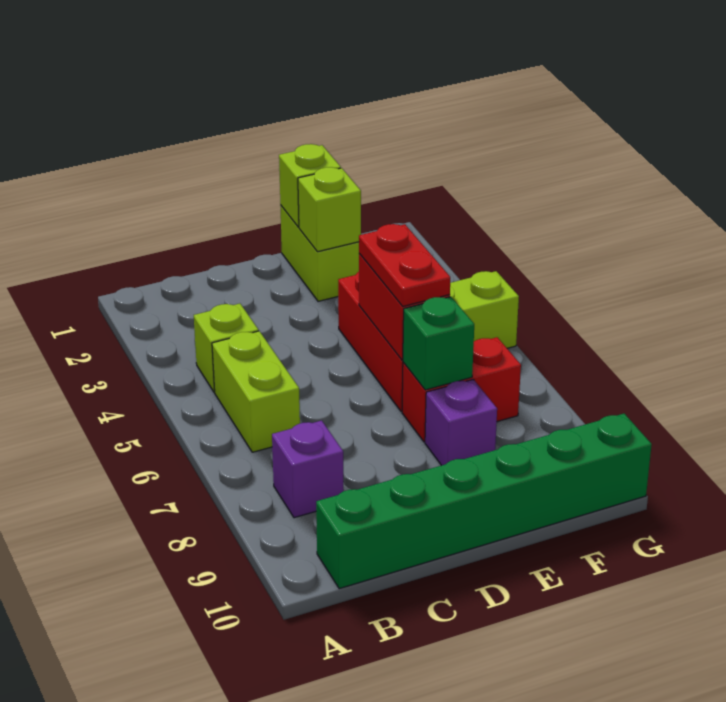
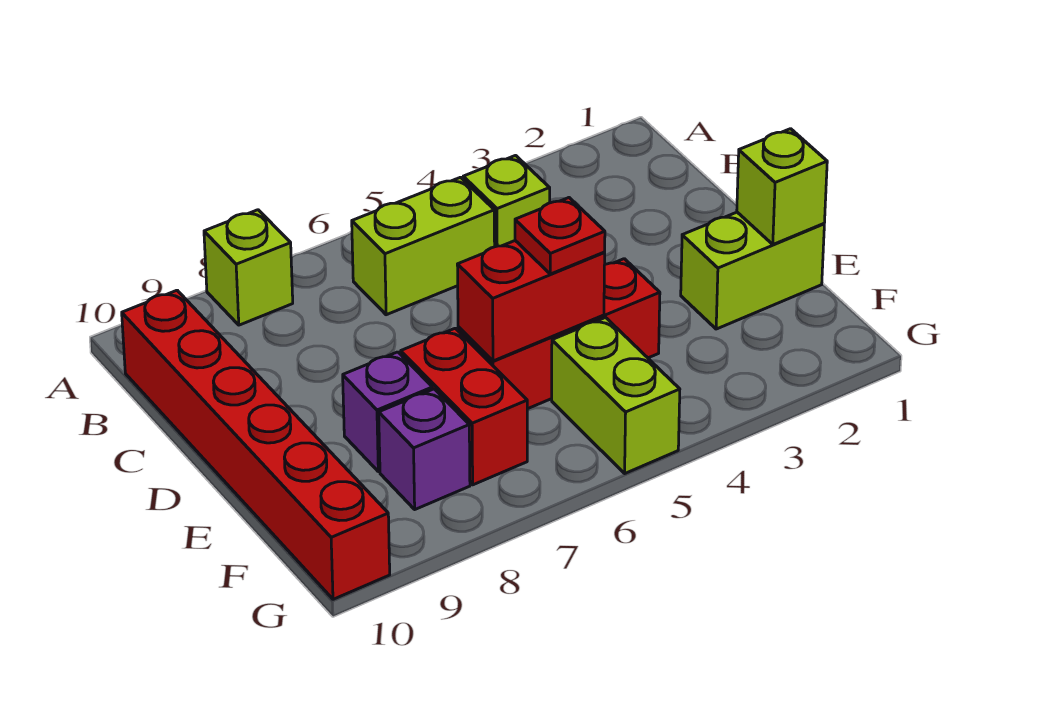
purple brick B8 level 1 -> purple brick F8 level 1
green brick B10:G10 level 1 -> red brick B10:G10 level 1
lime brick E2 level 2 -> lime brick A8 level 1
red plate E5:E6 level 3 -> red plate E5 level 3
green brick E7 level 2 -> none

